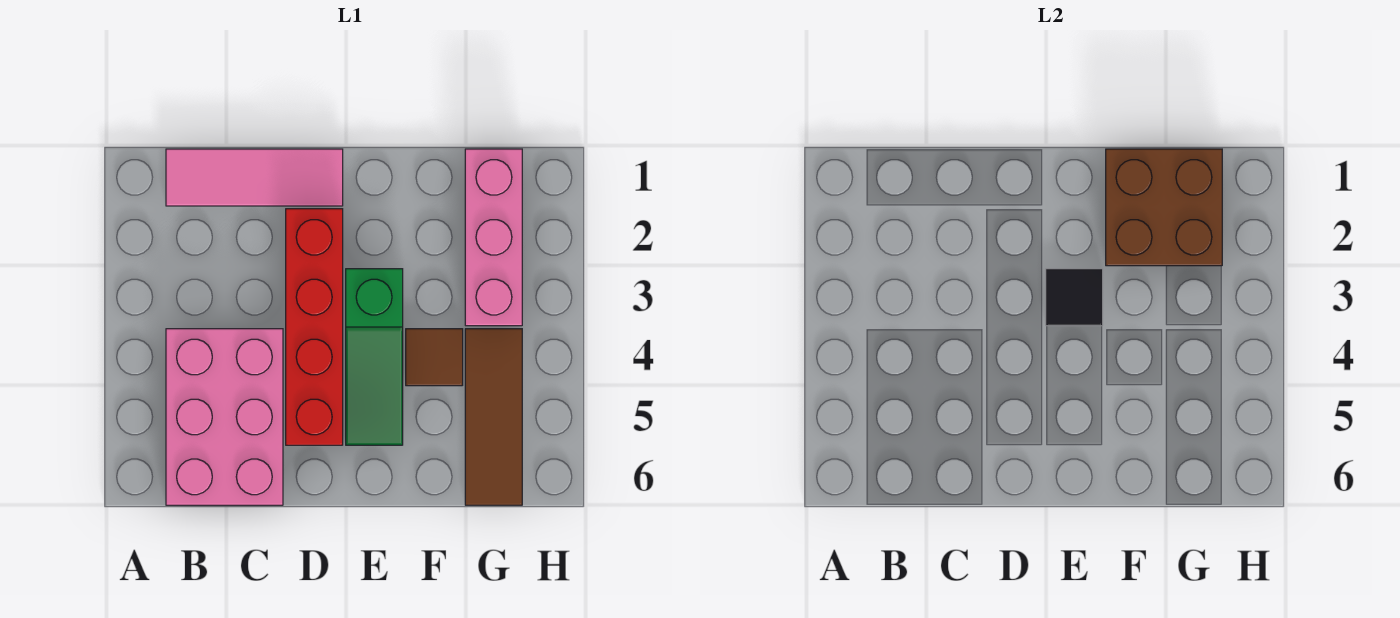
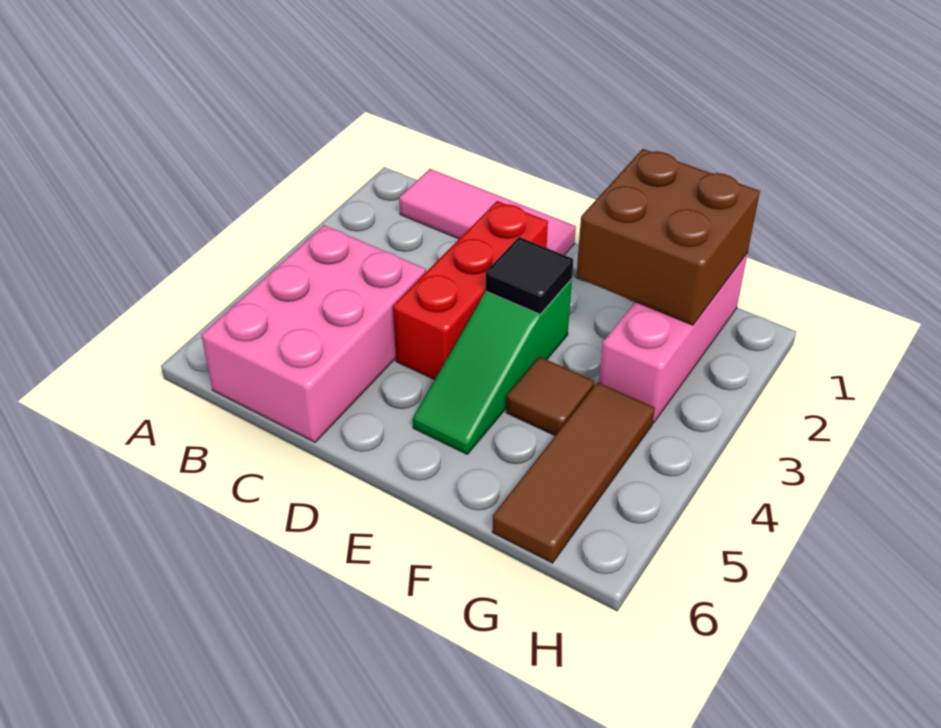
red brick D2:D5 level 1 -> red brick D2:D4 level 1

